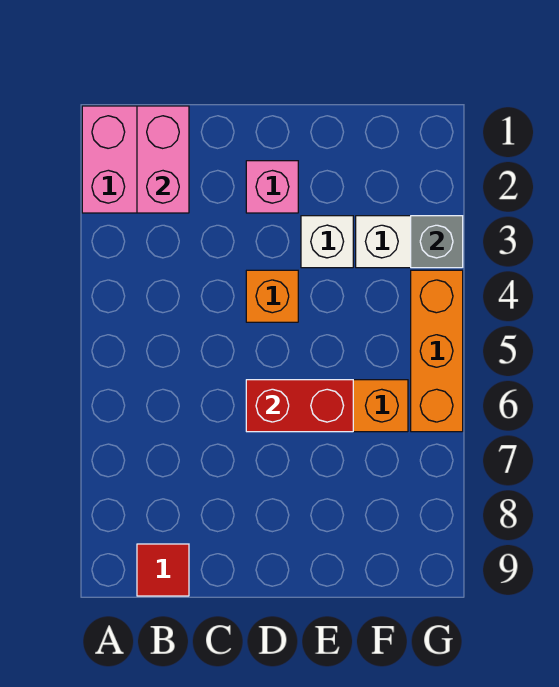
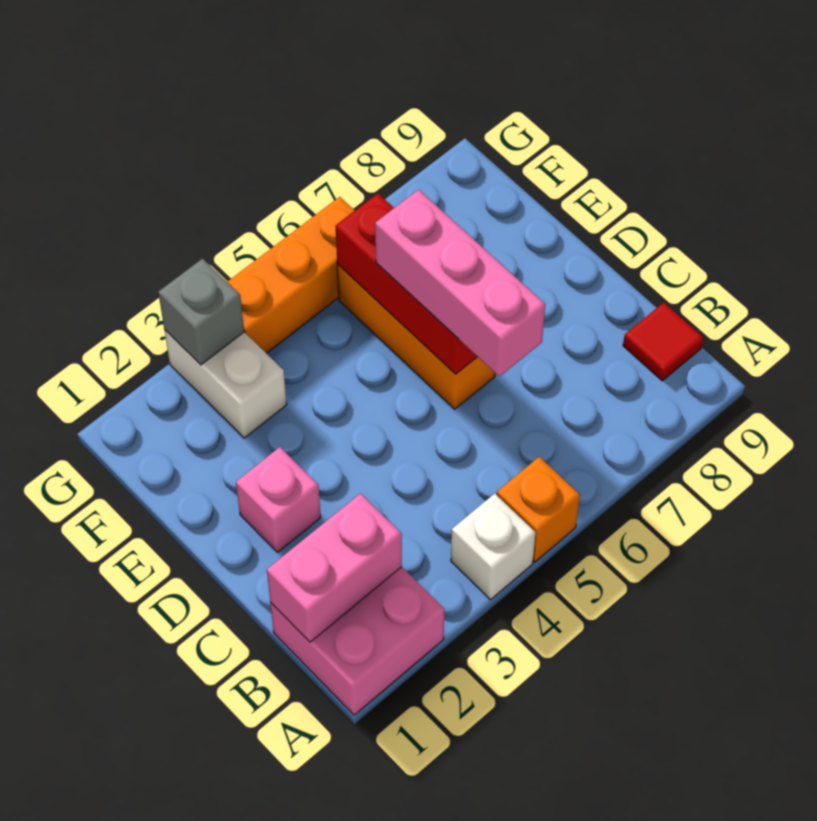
none -> pink brick C6:E6 level 3
orange brick D4 level 1 -> orange brick A5 level 1
red brick D6:E6 level 2 -> red brick D6:F6 level 2
white brick E3 level 1 -> white brick A4 level 1

